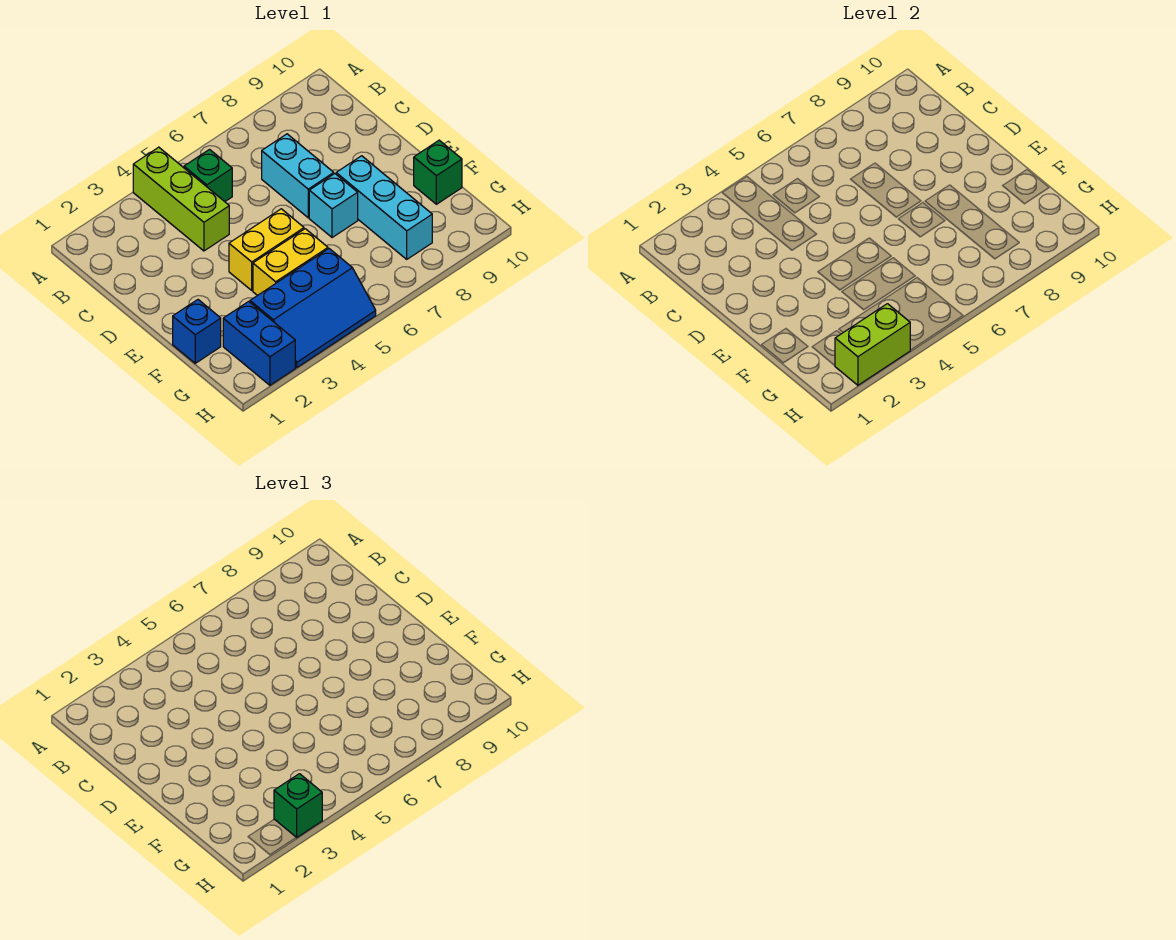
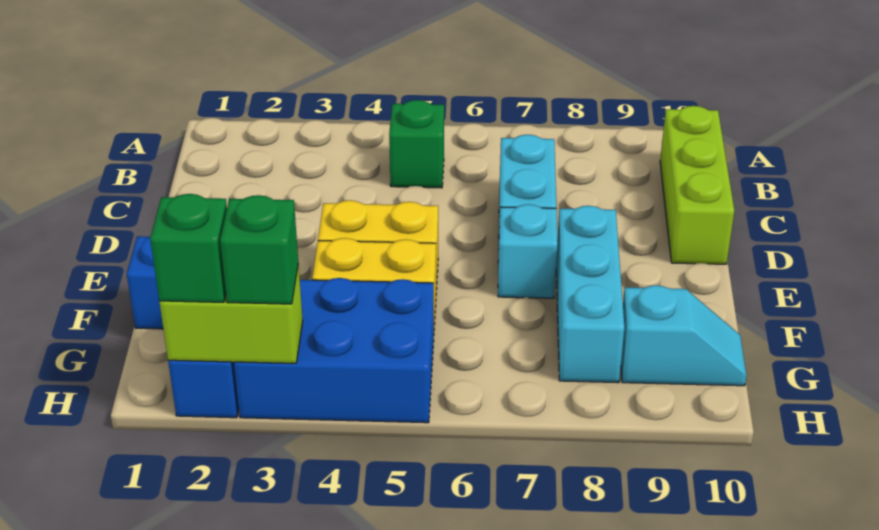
lime brick A4:C4 level 1 -> lime brick B10:D10 level 1
green brick F10 level 1 -> green brick H2 level 3
blue slope G3:H5 level 1 top G -> blue brick G3:H5 level 1
none -> cyan slope G9:G10 level 1 top 9

